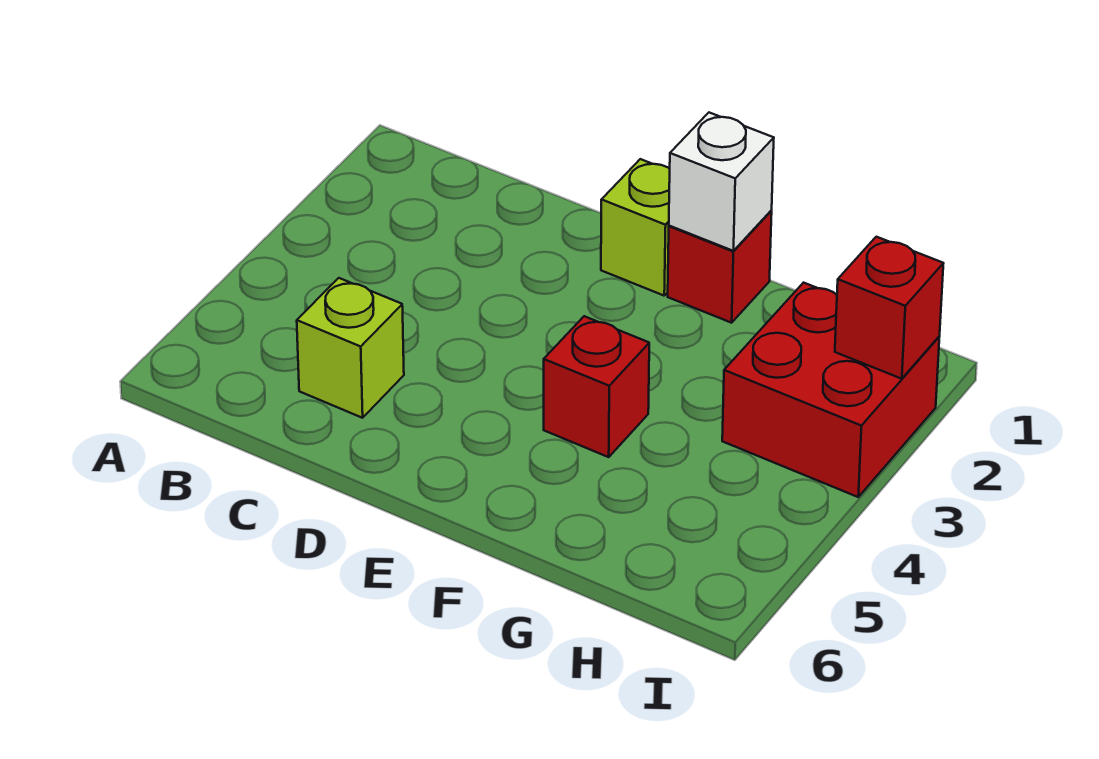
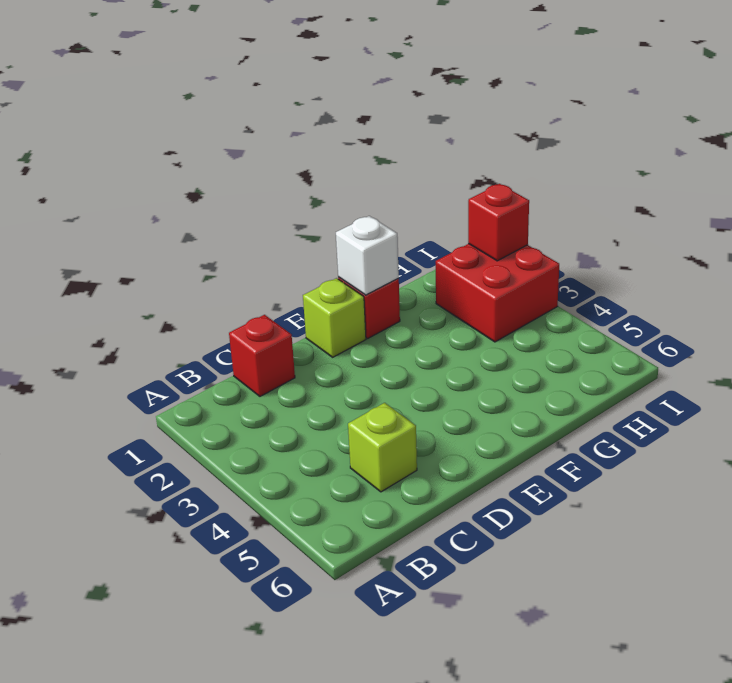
red brick F4 level 1 -> red brick C1 level 1

